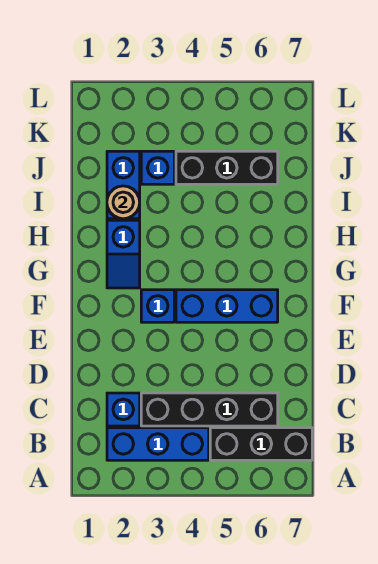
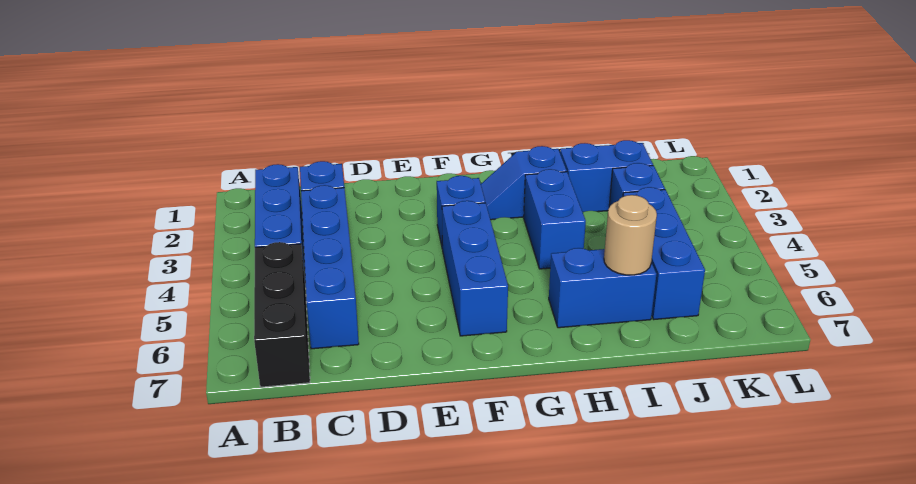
black brick C3:C6 level 1 -> blue brick C3:C6 level 1
none -> blue brick H3:H4 level 1
none -> blue brick H6:I6 level 1
tan round brick I2 level 2 -> tan round brick I6 level 2
black brick J4:J6 level 1 -> blue brick J4:J6 level 1

